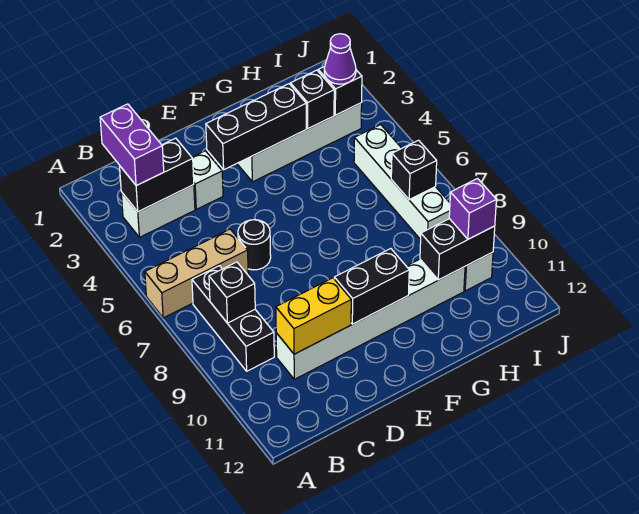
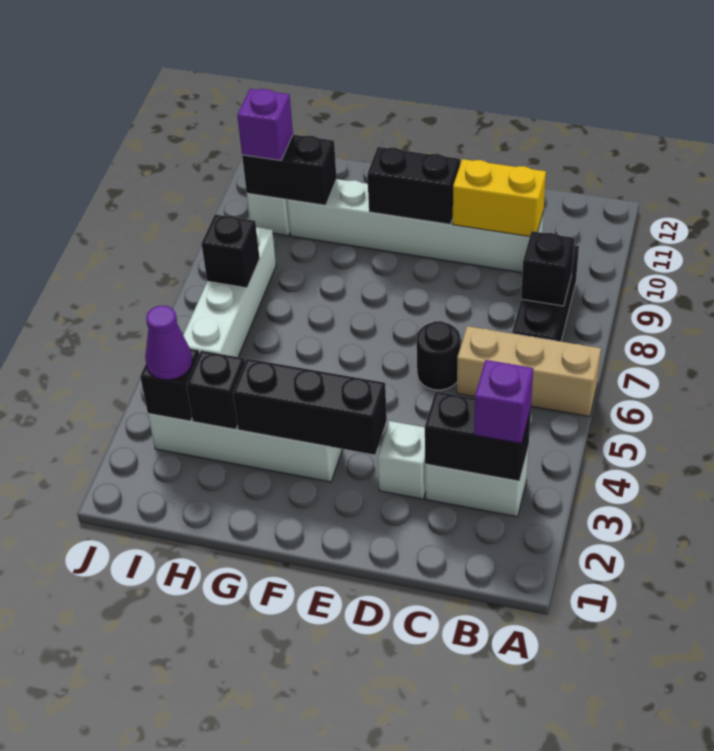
purple brick B2:B3 level 3 -> purple brick B3 level 3

